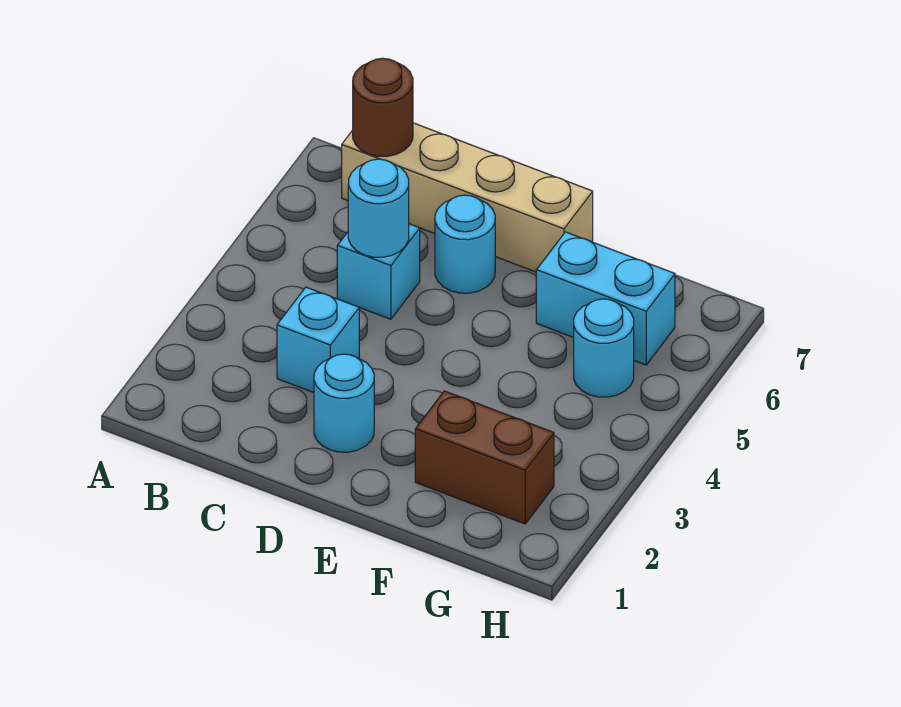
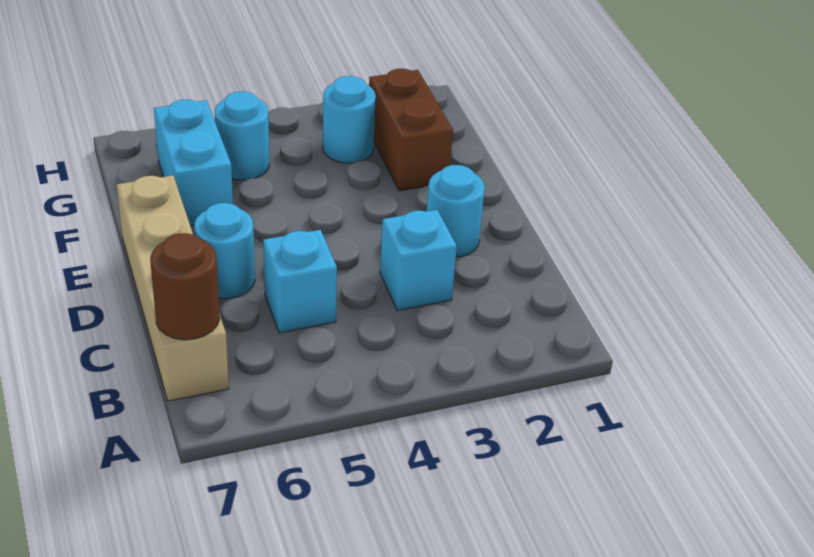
cyan round brick C5 level 2 -> cyan round brick G3 level 1

